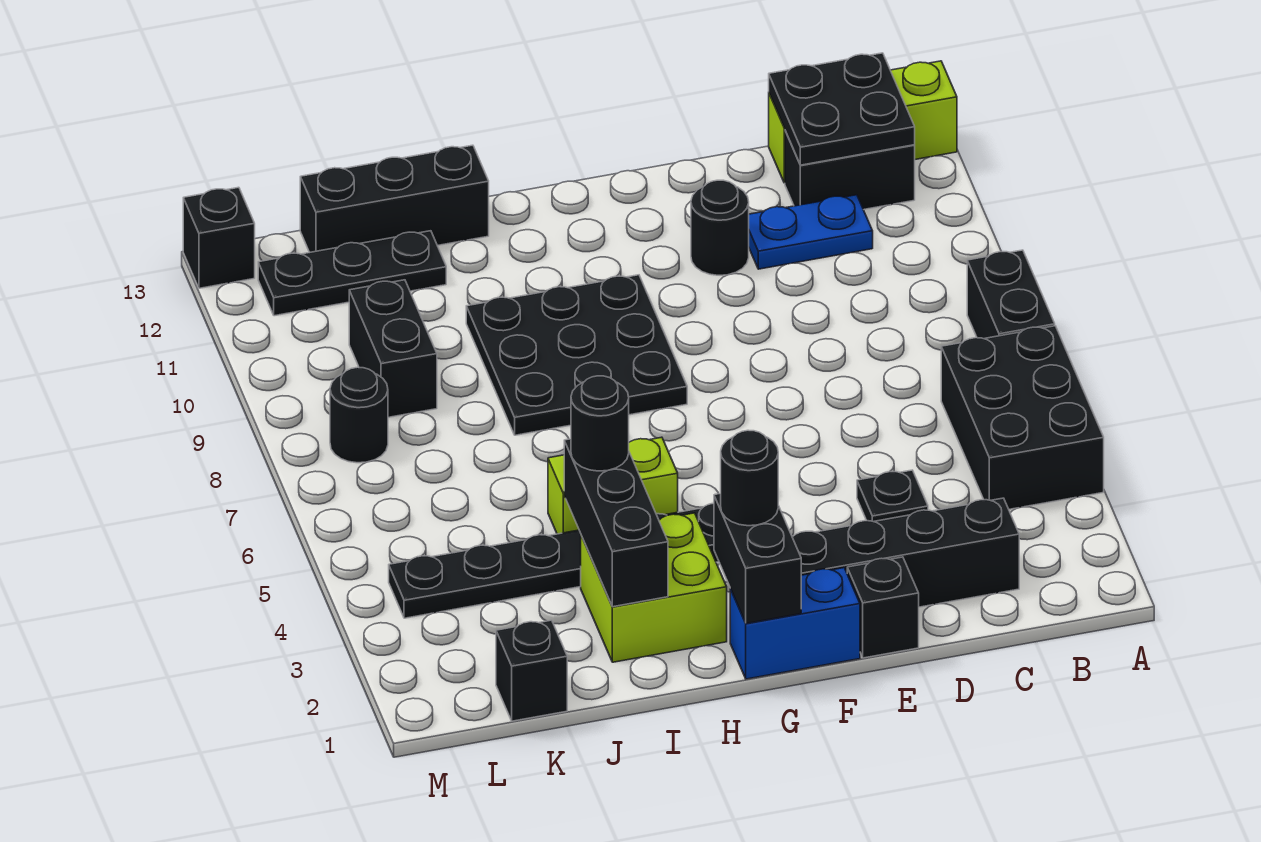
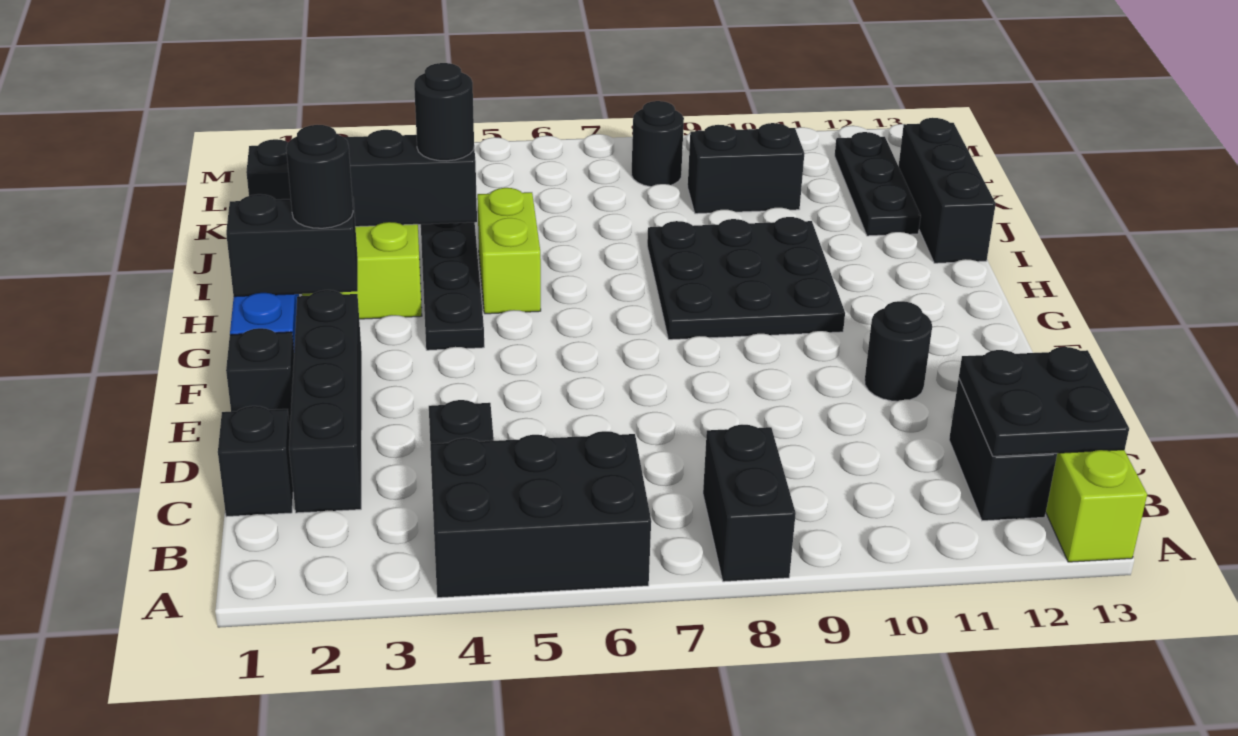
black brick A7:A8 level 1 -> black brick A8:B8 level 1
blue plate C11:D11 level 1 -> none
black brick M13 level 1 -> black brick C1 level 1

